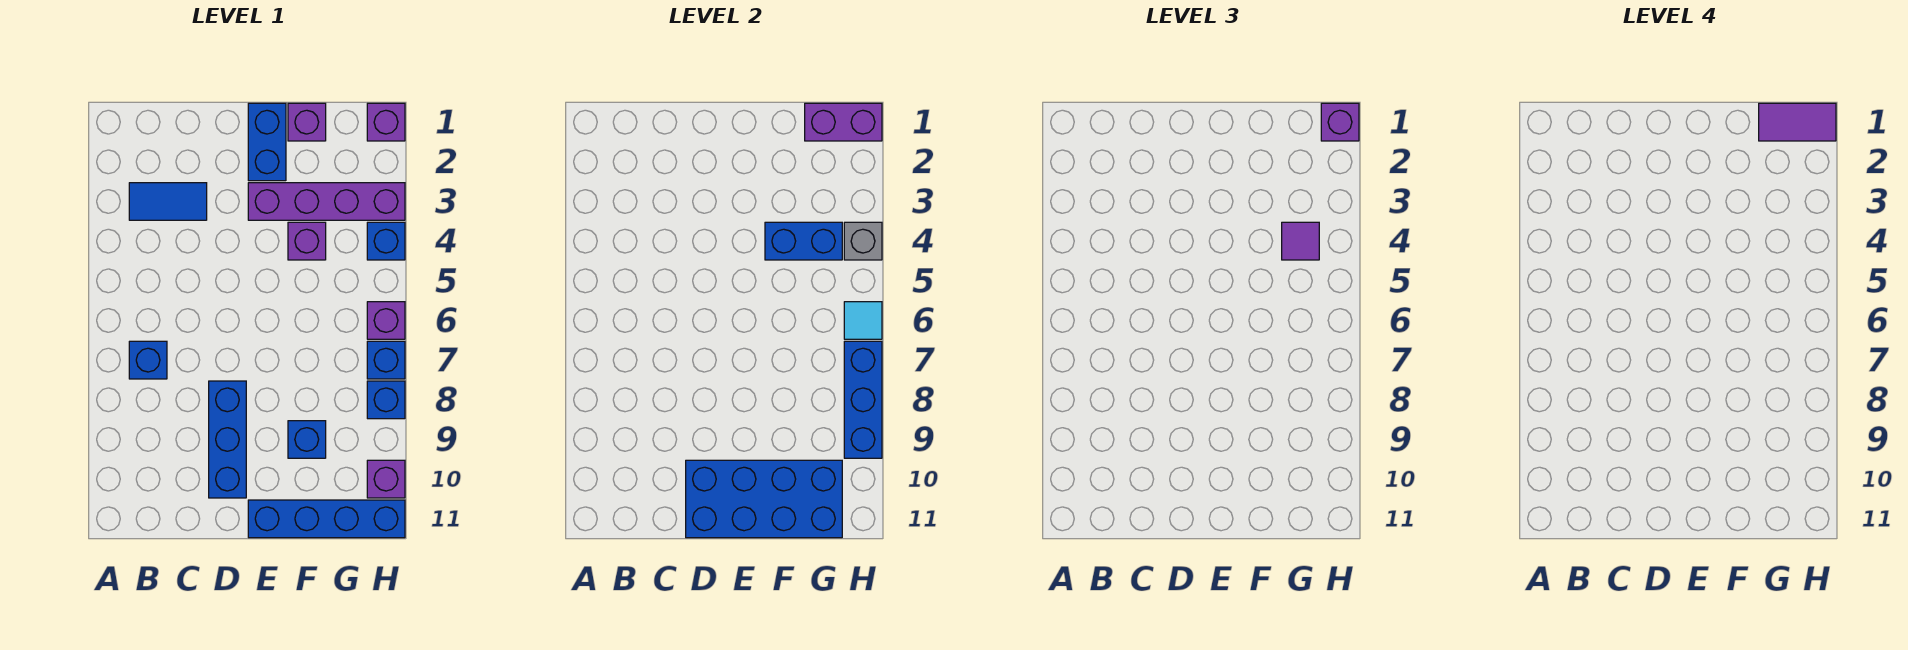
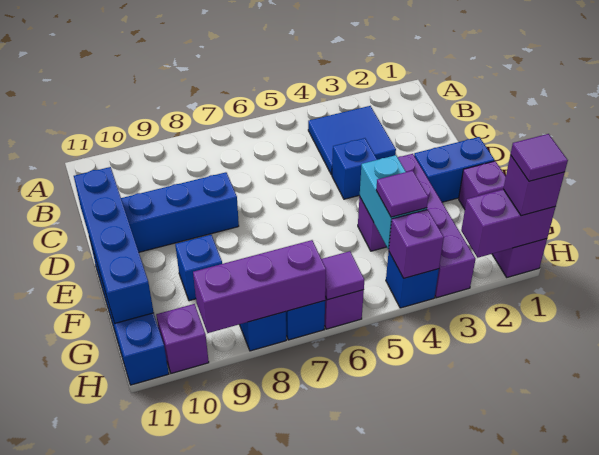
blue tile B3:C3 level 1 -> blue tile B3:C4 level 1
blue brick B7 level 1 -> blue brick D4 level 1
blue brick D10:G11 level 2 -> blue brick D11:G11 level 2
blue brick F4:G4 level 2 -> cyan brick F4:G4 level 2
purple brick G1:H1 level 2 -> purple brick H1:H2 level 2
purple tile G1:H1 level 4 -> purple tile H1 level 4
grey brick H4 level 2 -> purple brick H4 level 2
cyan tile H6 level 2 -> purple tile H6 level 2
blue brick H7:H9 level 2 -> purple brick H7:H9 level 2

